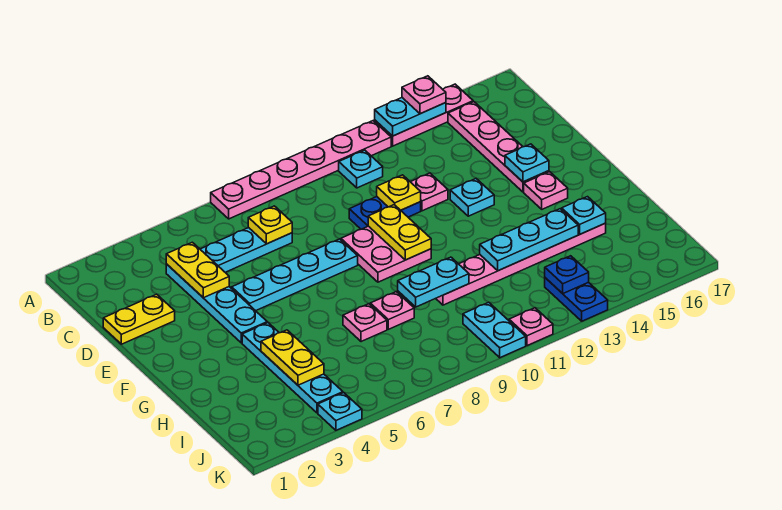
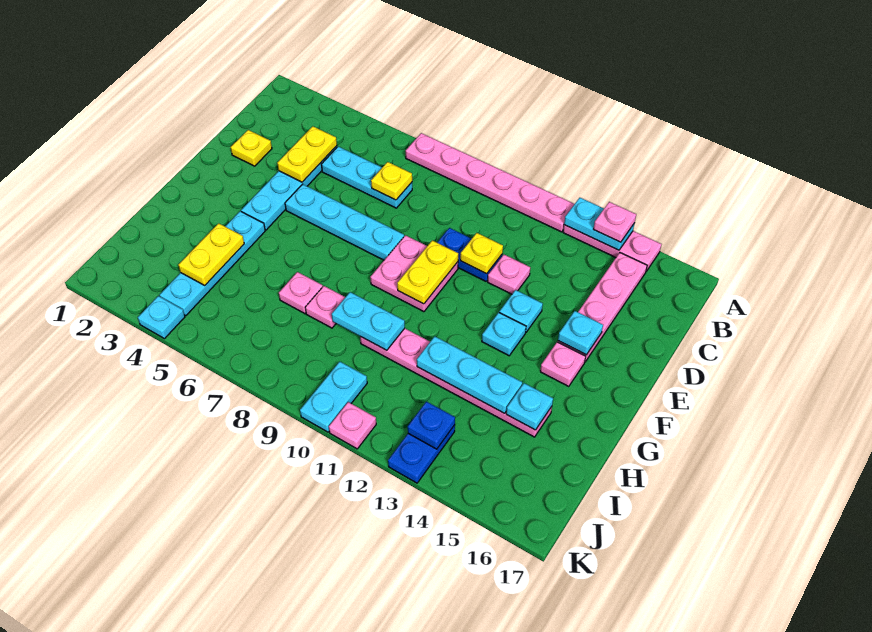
cyan plate B11 level 1 -> cyan plate F13 level 1
yellow plate D1:D2 level 1 -> yellow plate D2 level 1

